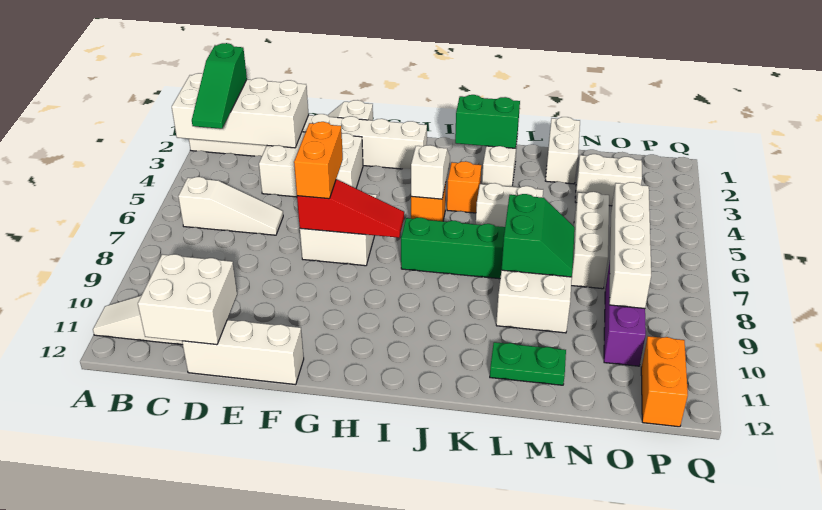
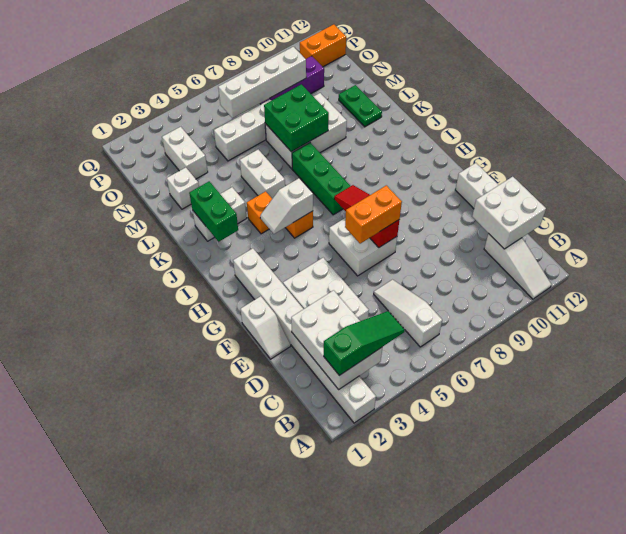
white brick A2:D3 level 2 -> white brick B2:D3 level 2
green slope L7:M8 level 2 top L -> green brick L7:M8 level 2
white brick M1:M2 level 1 -> white brick M2 level 1

